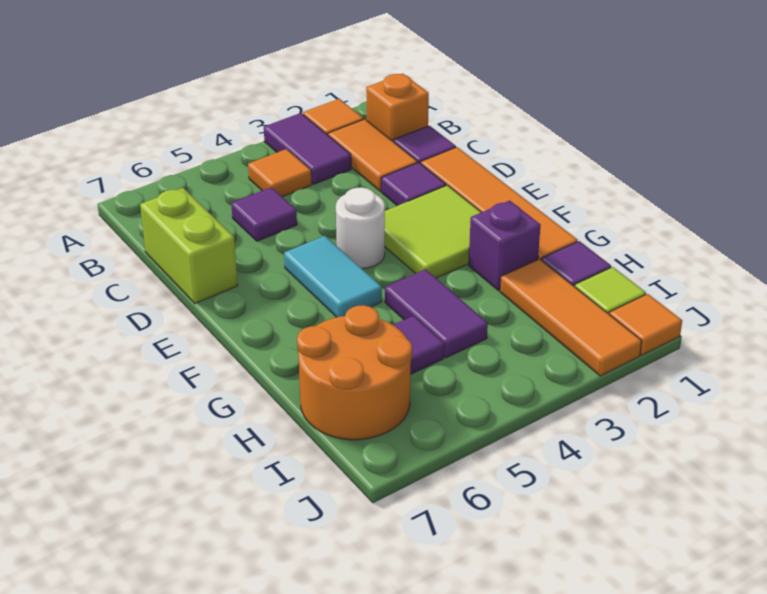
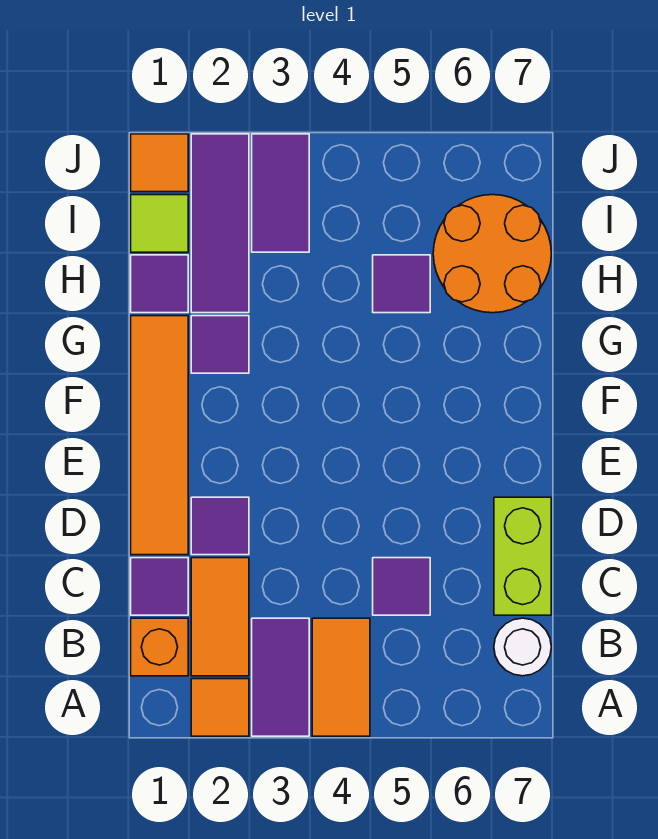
orange tile B4 level 1 -> orange tile A4:B4 level 1
lime tile E2:F3 level 1 -> none
white round brick E4 level 1 -> white round brick B7 level 1
cyan tile E5:F5 level 1 -> none
purple brick G2 level 1 -> purple tile G2 level 1
purple tile G4:H4 level 1 -> purple tile I3:J3 level 1
orange tile H2:J2 level 1 -> purple tile H2:J2 level 1

